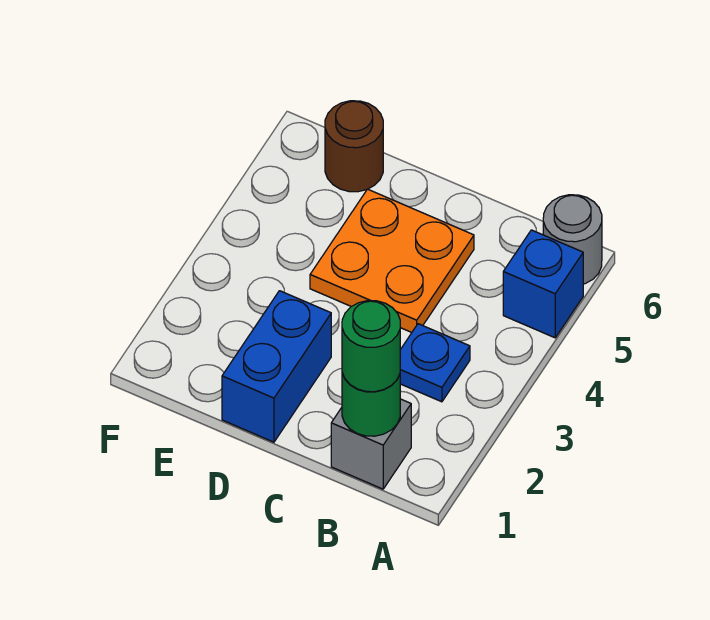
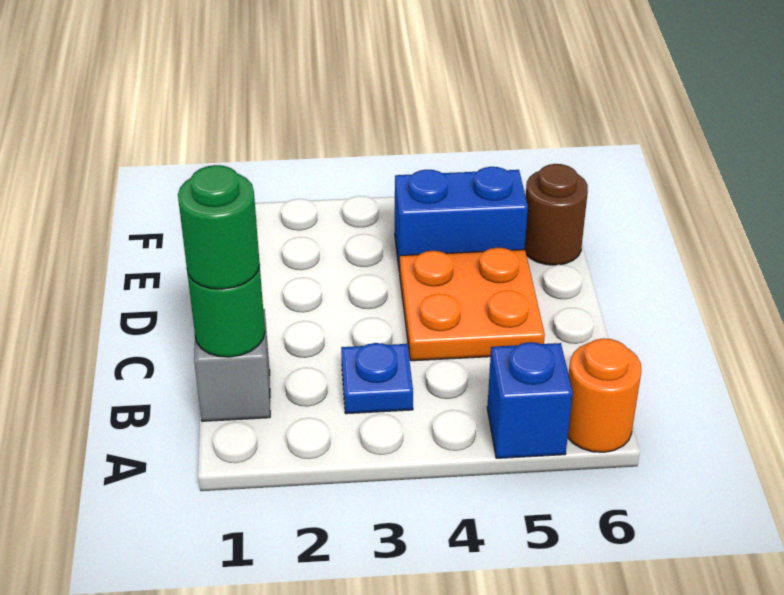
grey round brick A6 level 1 -> orange round brick A6 level 1
blue brick D1:D2 level 1 -> blue brick E4:E5 level 1

